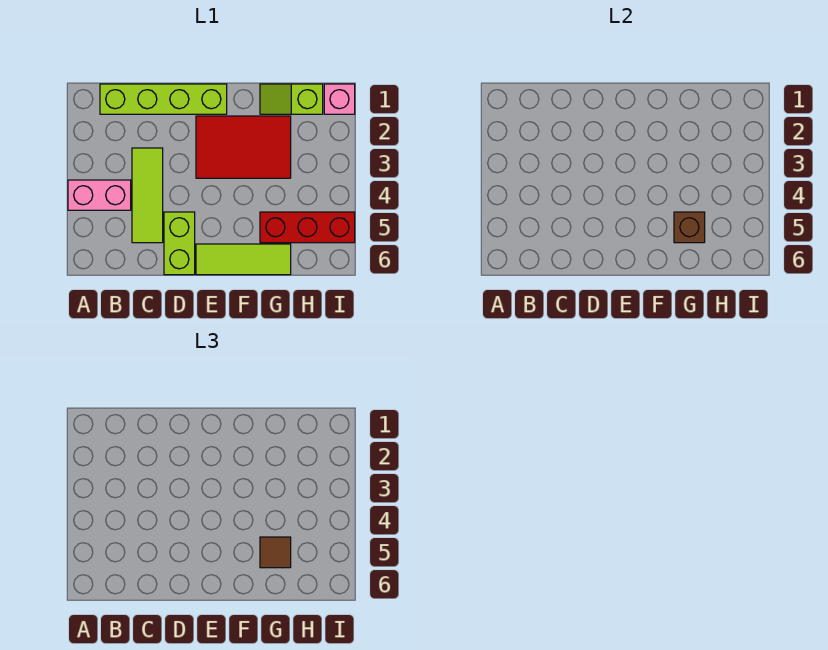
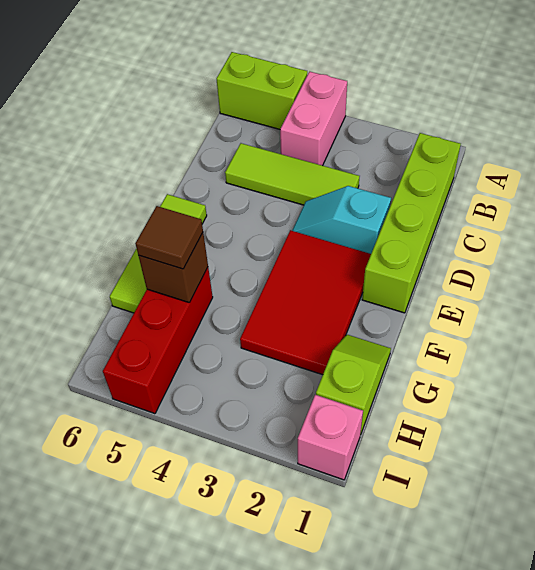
none -> cyan slope D2:D3 level 1 top 2
lime brick D5:D6 level 1 -> lime brick A5:A6 level 1

